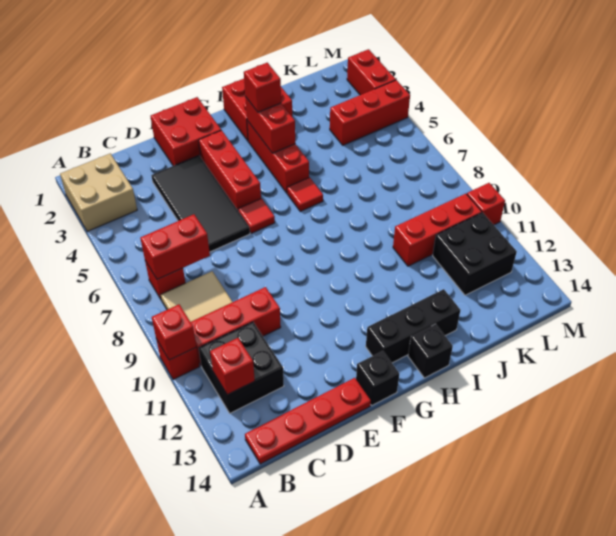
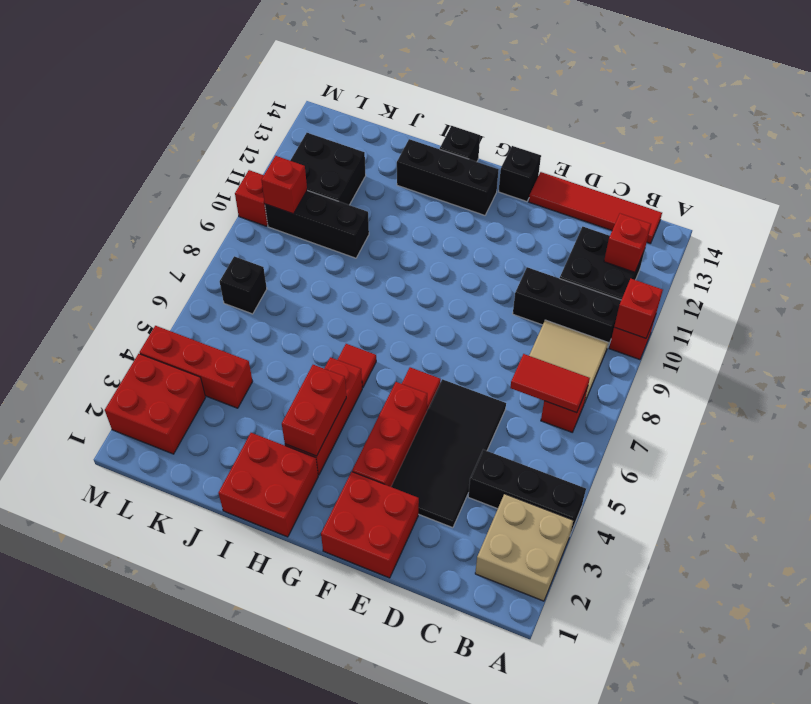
none -> black brick A4:C4 level 1
red brick B7:C7 level 2 -> red tile B7:C7 level 2
red brick B10:D10 level 1 -> black brick B10:D10 level 1
red plate B14:E14 level 1 -> red tile B14:E14 level 1
red brick H3 level 3 -> red brick L10 level 2
red brick J10:L10 level 1 -> black brick J10:L10 level 1
none -> black brick L7 level 1
red brick M2:M3 level 1 -> red brick L2:M3 level 1

